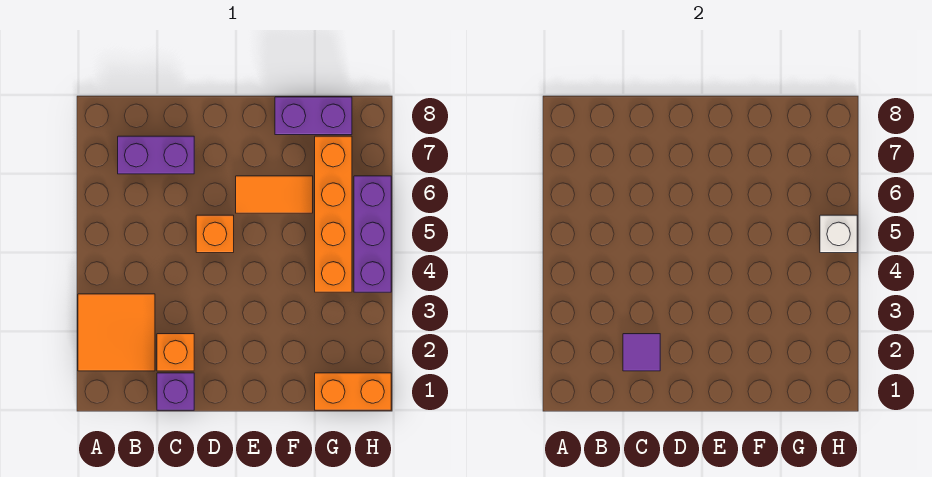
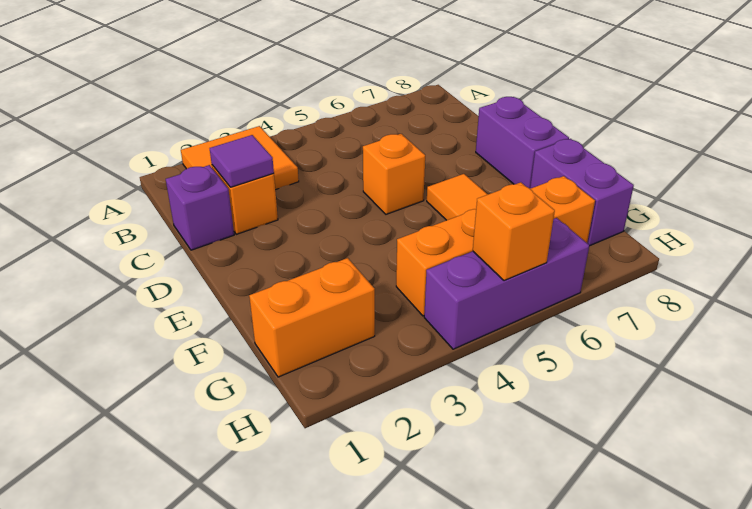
purple brick B7:C7 level 1 -> purple brick D8:E8 level 1
orange brick G1:H1 level 1 -> orange brick G1:G2 level 1
white brick H5 level 2 -> orange brick H5 level 2

